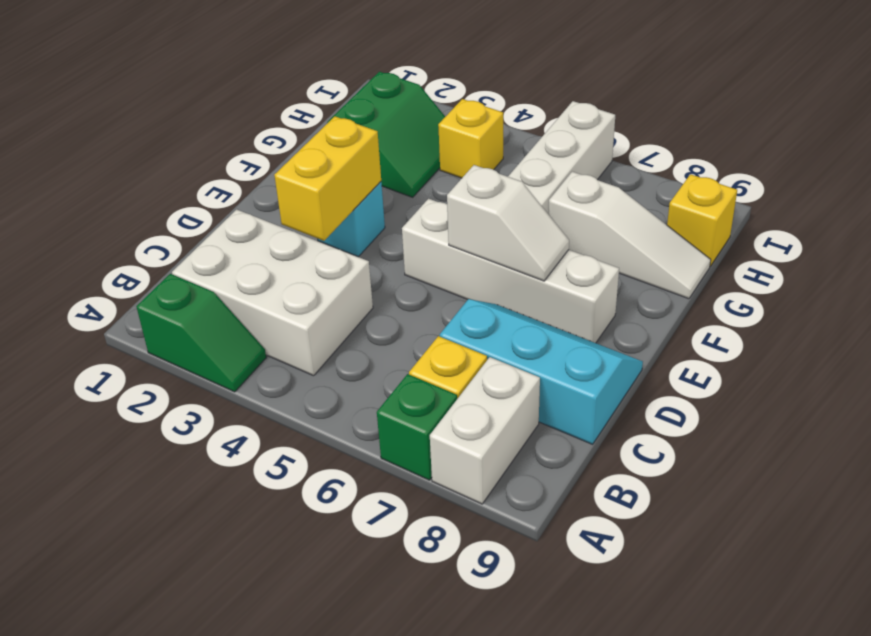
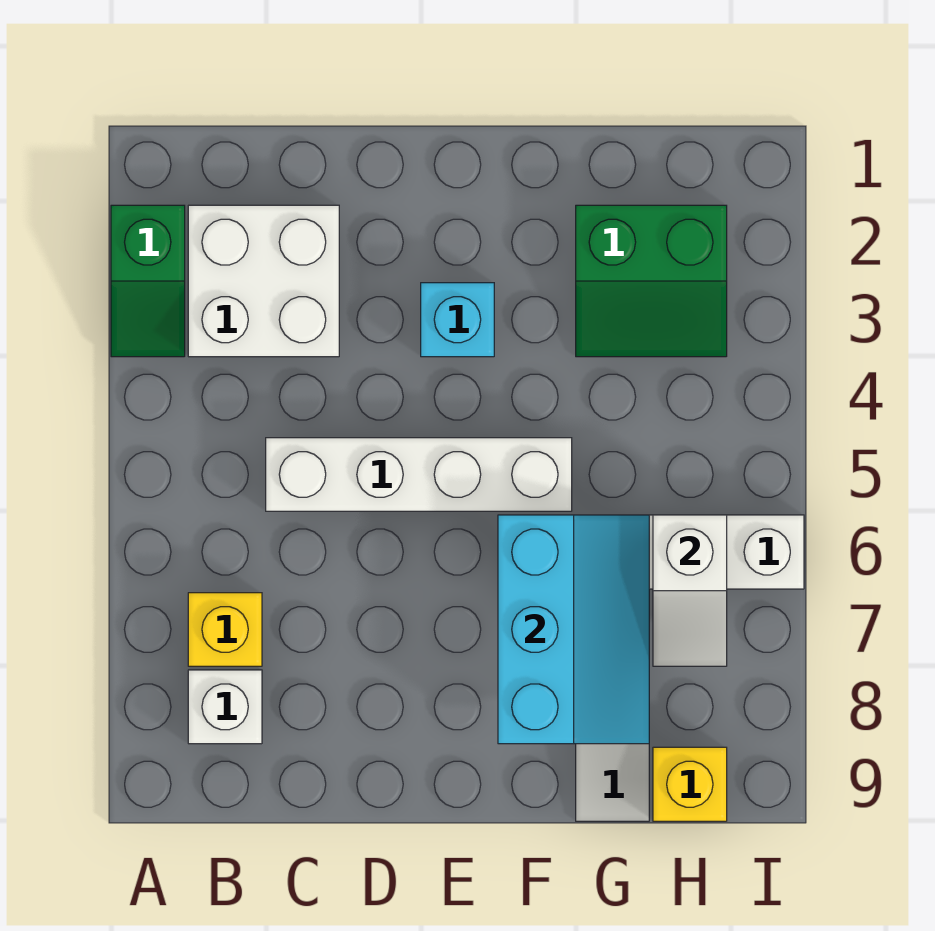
green brick A7 level 1 -> none
white brick A8:B8 level 1 -> white brick B8 level 1
white brick B2:C4 level 1 -> white brick B2:C3 level 1
cyan slope C7:D9 level 1 top C -> cyan slope F6:G8 level 2 top F
yellow brick D3:E3 level 2 -> none
white brick E5:E8 level 1 -> white brick C5:F5 level 1
white slope E6:E7 level 2 top 6 -> white slope H6:H7 level 2 top 6
yellow brick H4 level 1 -> none

